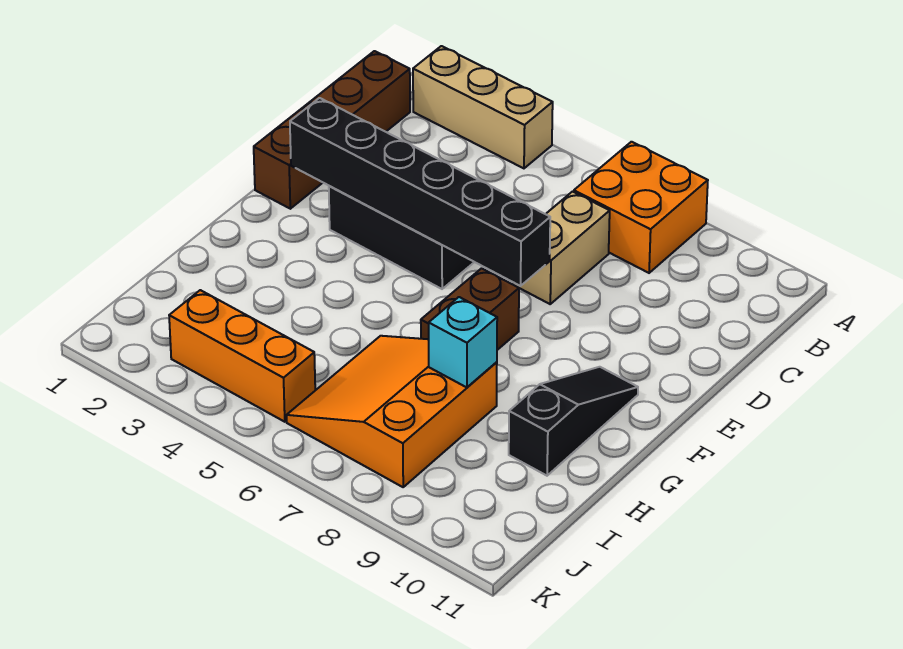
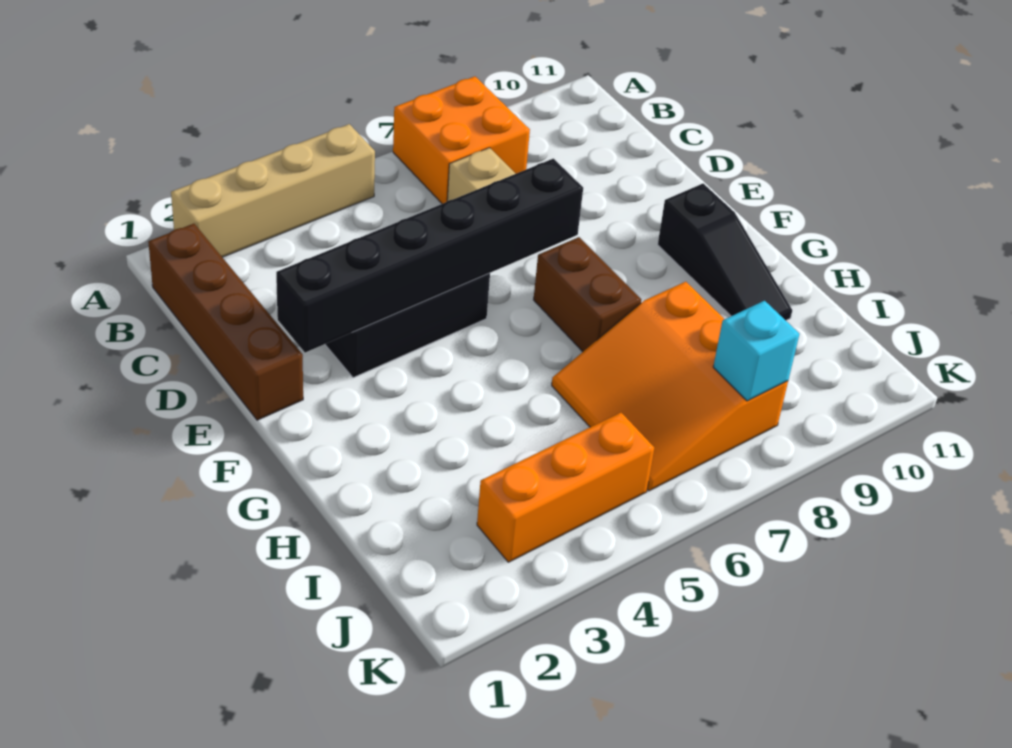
tan brick A2:A4 level 1 -> tan brick A2:A5 level 1
black slope F10:H10 level 1 top H -> black slope F10:H10 level 1 top F
cyan brick H8 level 2 -> cyan brick J8 level 2

